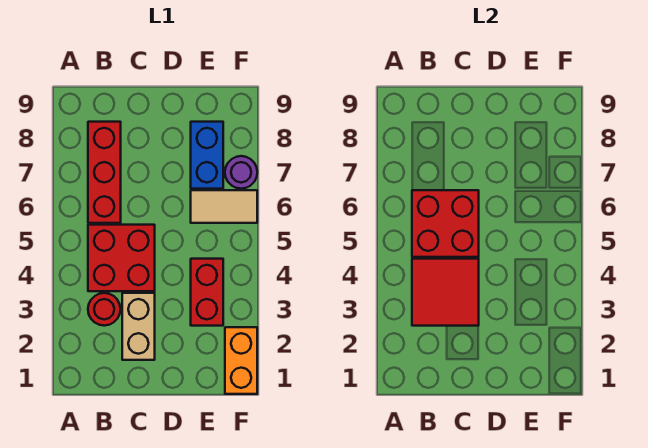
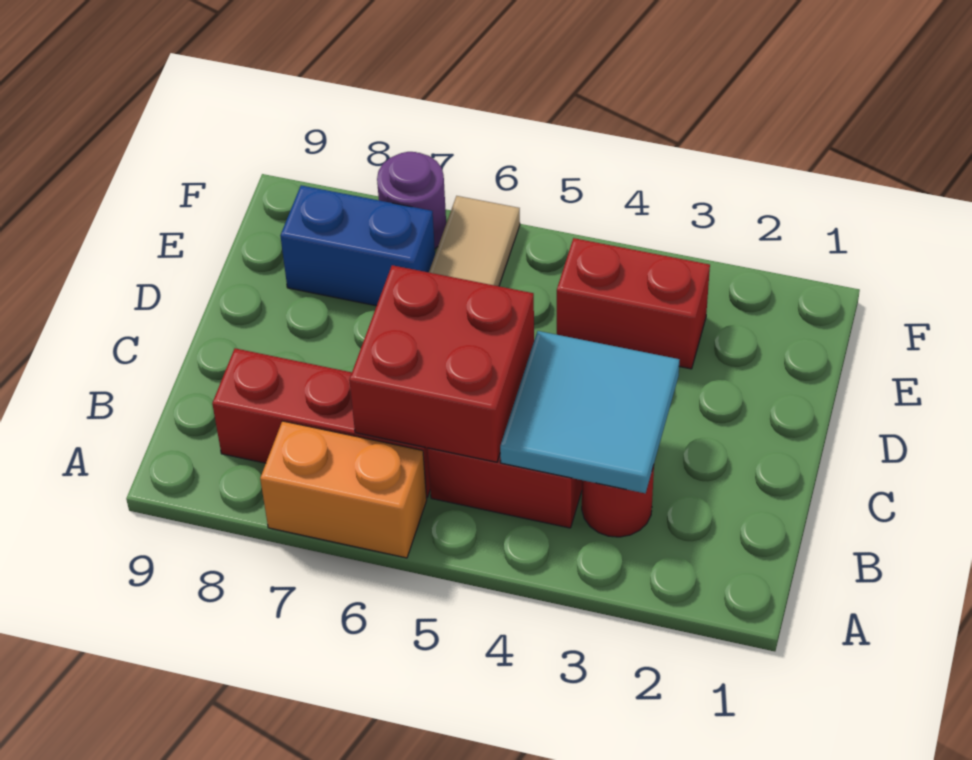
red tile B3:C4 level 2 -> cyan tile B3:C4 level 2
tan brick C2:C3 level 1 -> none
orange brick F1:F2 level 1 -> orange brick A6:A7 level 1

